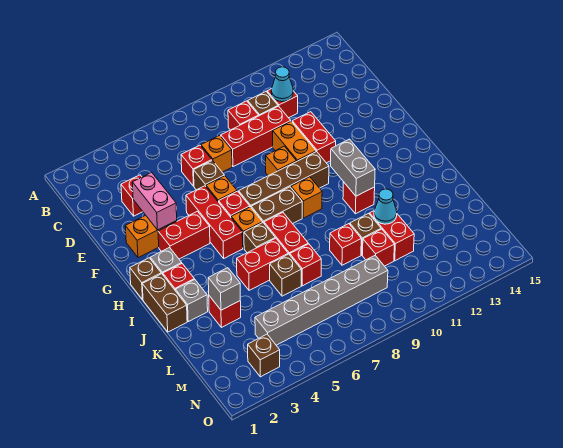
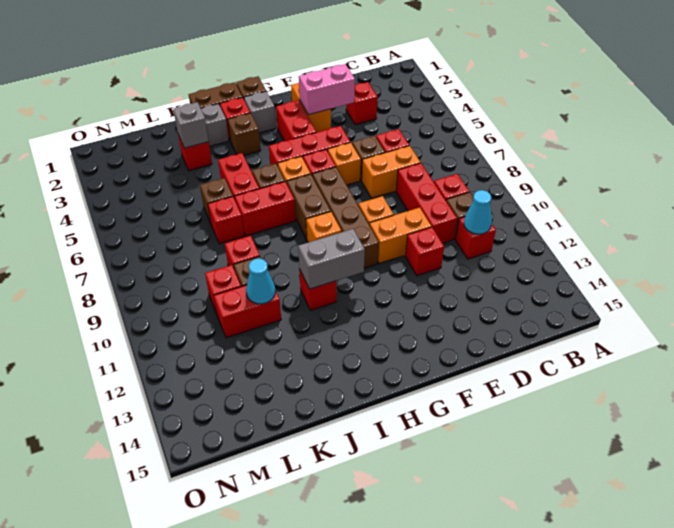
orange brick D7 level 1 -> orange brick D7:E7 level 1
red brick E11:F11 level 1 -> red brick E11 level 1
grey brick M4:M9 level 1 -> none
brown brick N3 level 1 -> brown brick I3 level 1

